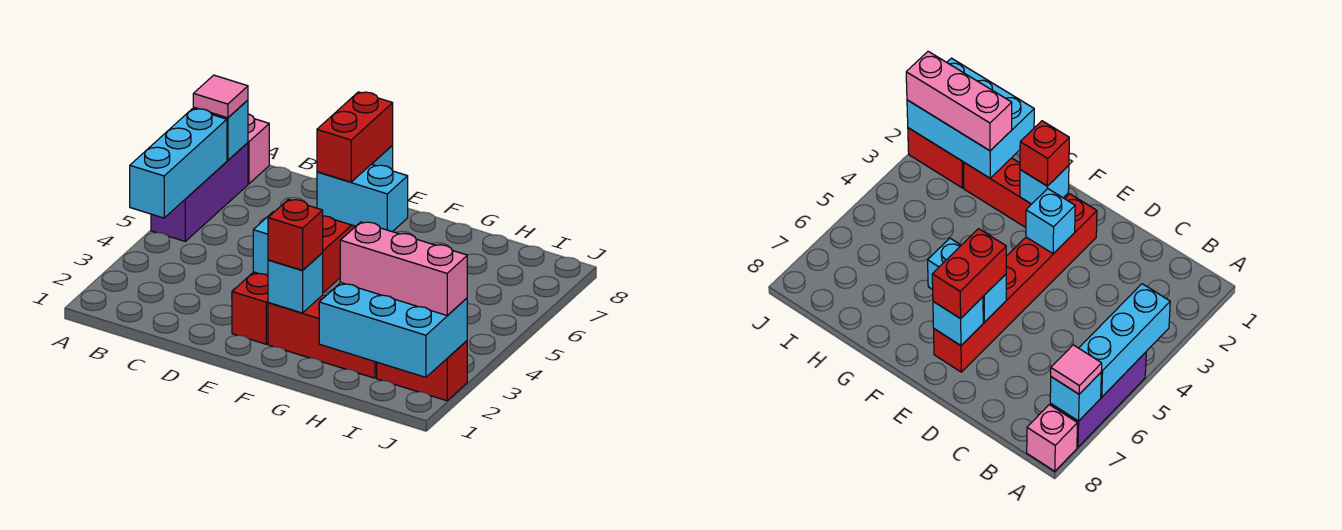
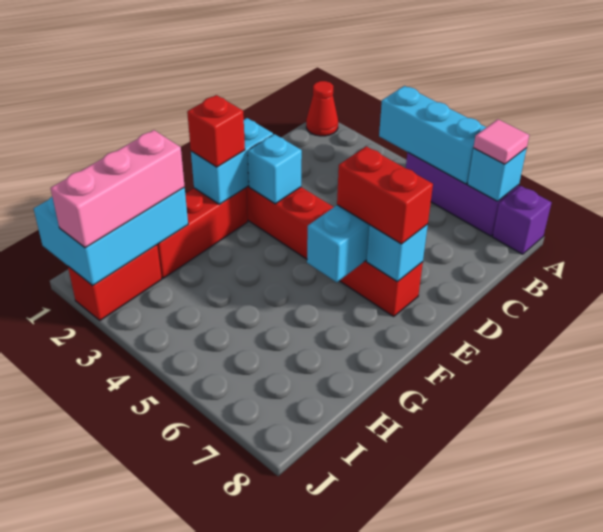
none -> red cone A1 level 1
pink brick A8 level 1 -> purple brick A8 level 1
cyan brick F2 level 2 -> cyan brick E2:F2 level 2

